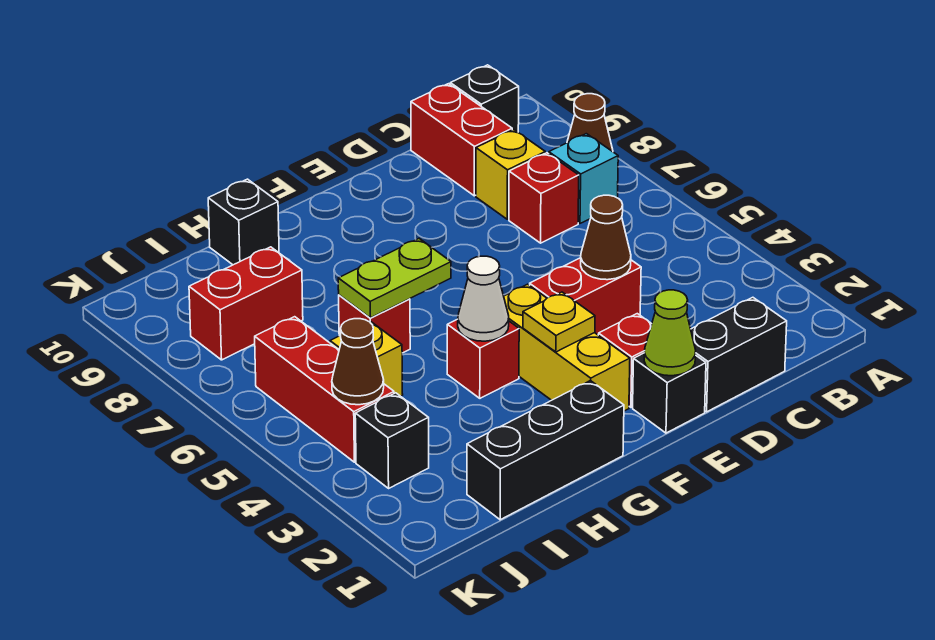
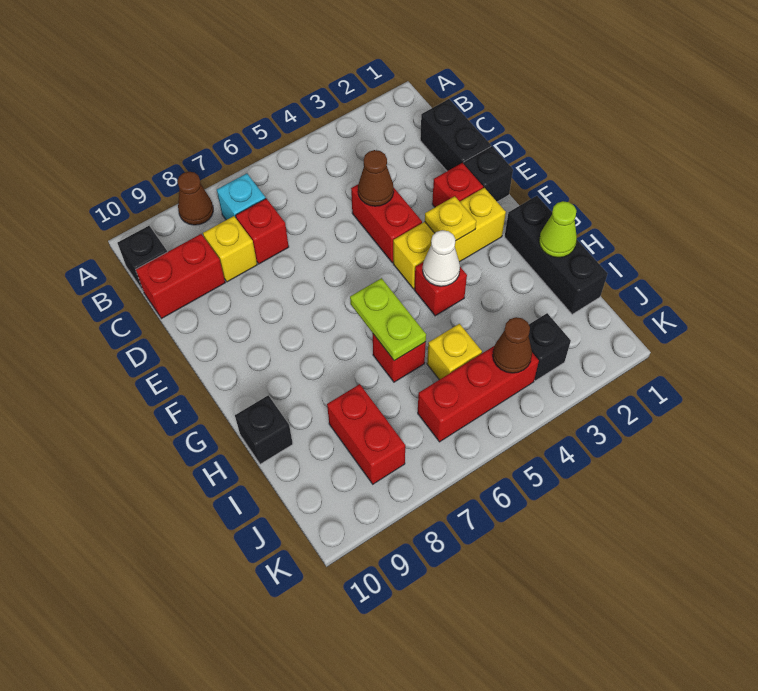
lime cone E1 level 2 -> lime cone H1 level 2

